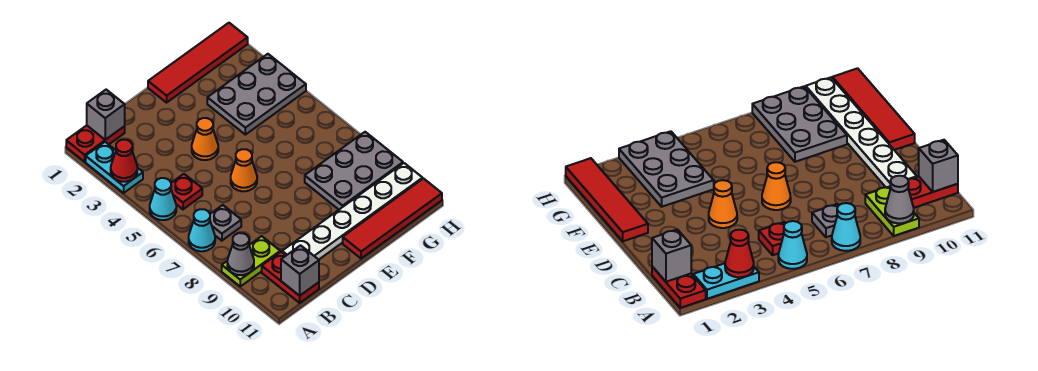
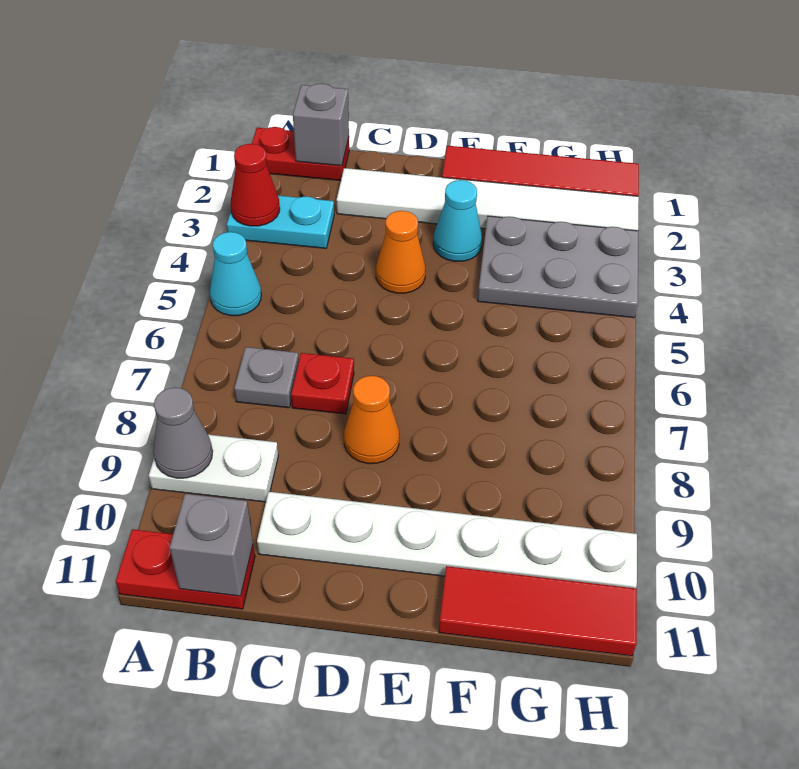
cyan plate A2:A3 level 1 -> cyan plate A3:B3 level 1
cyan cone A7 level 1 -> cyan cone E3 level 1
lime plate A9:B9 level 1 -> white plate A9:B9 level 1
red plate B5 level 1 -> red plate C7 level 1
red plate B10:B11 level 1 -> red plate A11:B11 level 1
none -> white tile C2:H2 level 1
orange cone D6 level 1 -> orange cone D8 level 1
red tile E11:H11 level 1 -> red tile F11:H11 level 1
grey plate F8:H9 level 1 -> none

